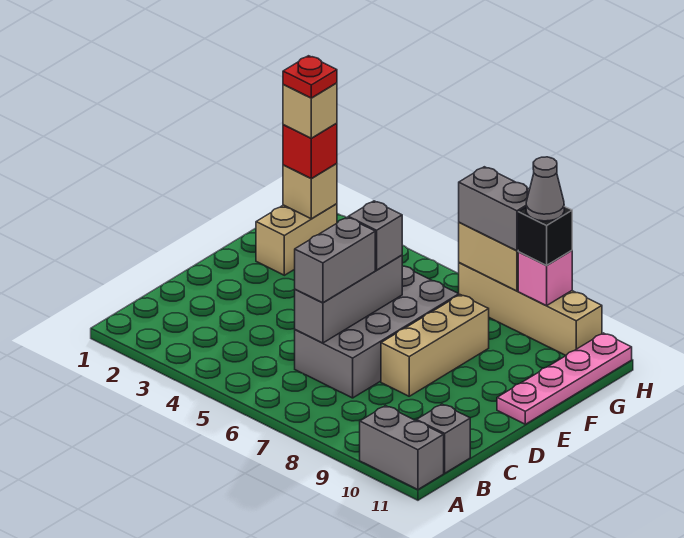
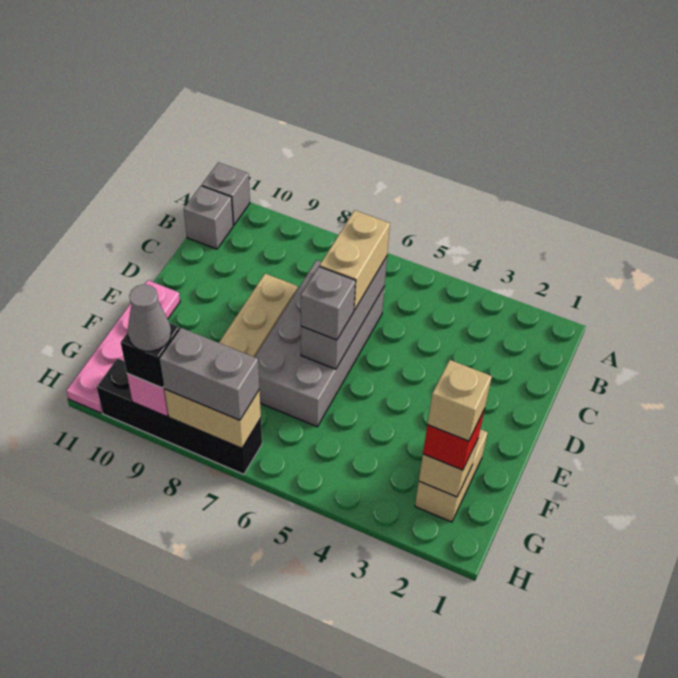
grey brick A10:A11 level 1 -> grey brick A11 level 1
grey brick C6:D6 level 3 -> tan brick C6:D6 level 3
red plate G2 level 5 -> none
tan brick H7:H10 level 1 -> black brick H7:H10 level 1

